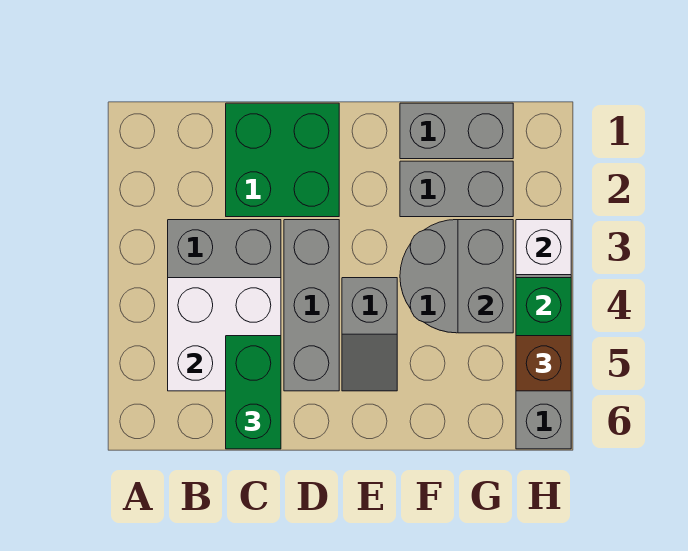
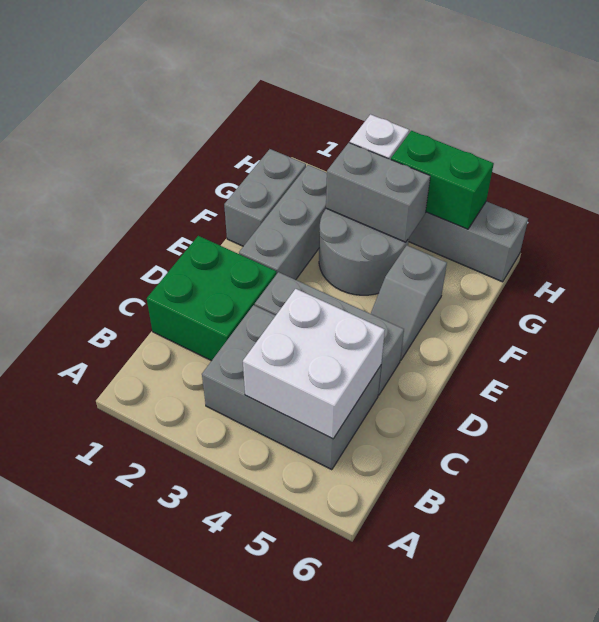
green brick C5:C6 level 3 -> none
grey slope E4:E5 level 1 top 4 -> grey slope E5:F5 level 1 top F
grey brick F2:G2 level 1 -> grey brick E2:G2 level 1
brown brick H5 level 3 -> none

